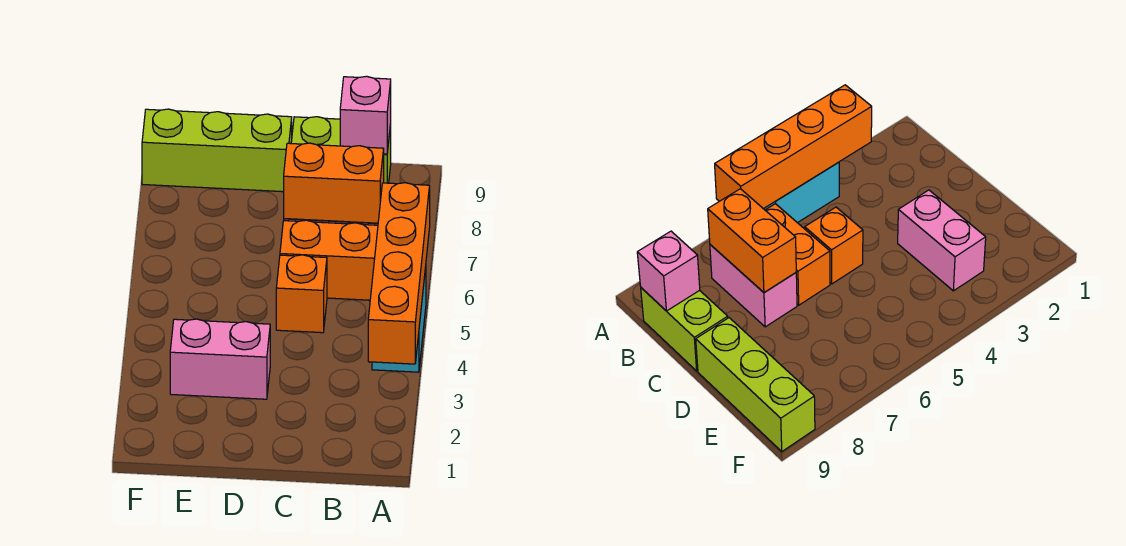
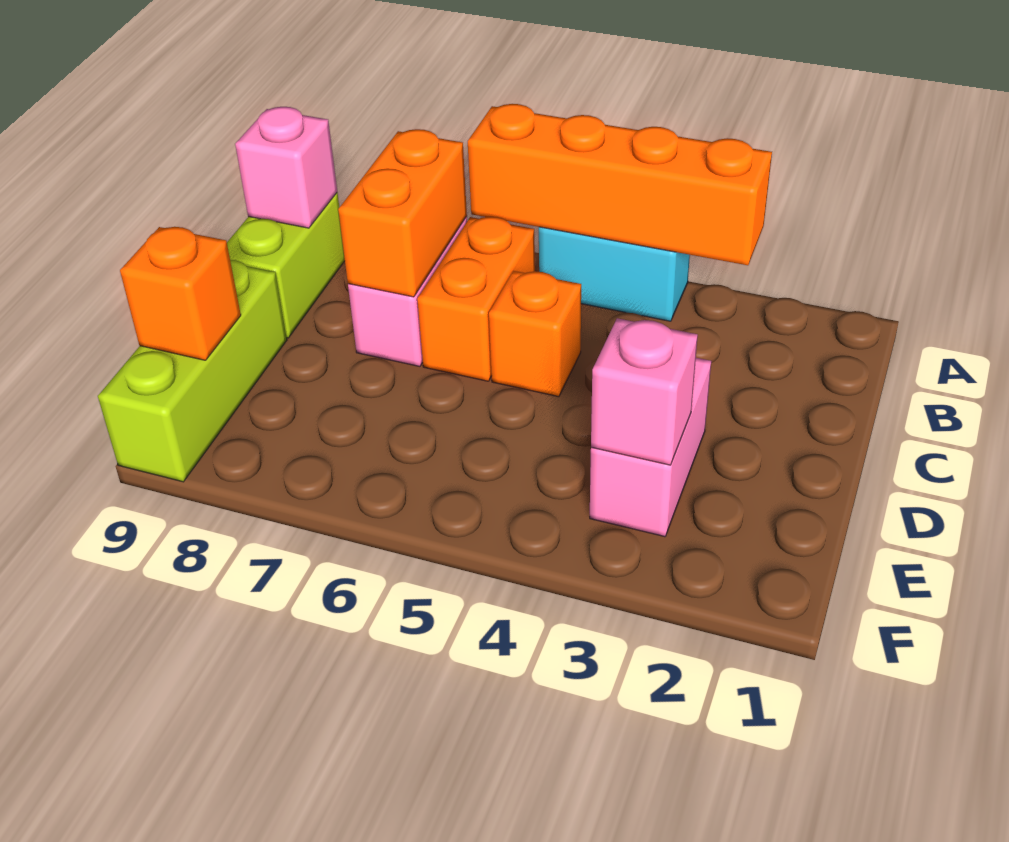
none -> pink brick E3 level 2
none -> orange brick E9 level 2

